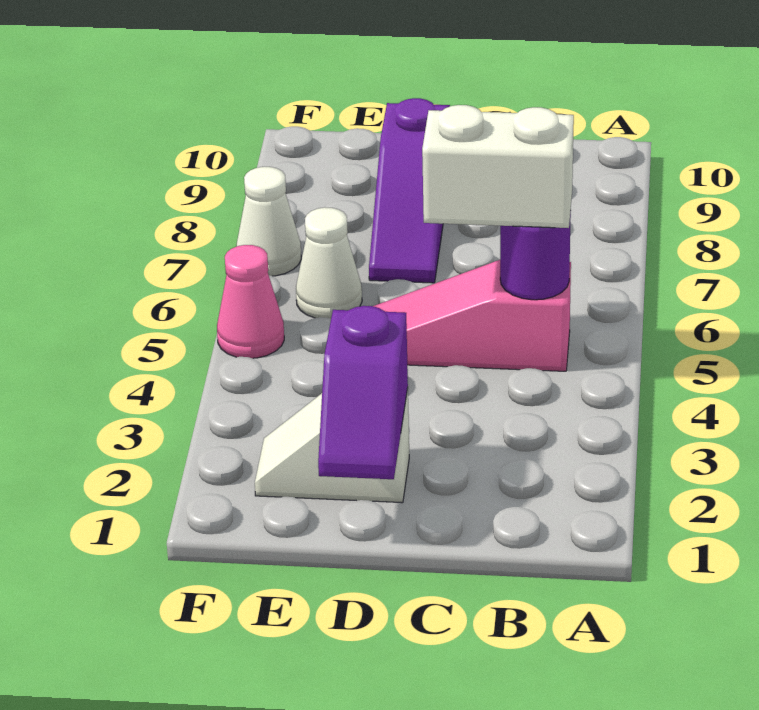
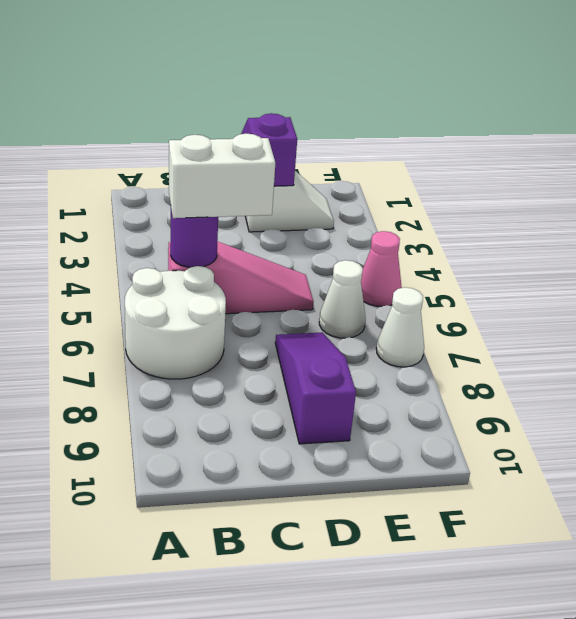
none -> white round brick A6:B7 level 1

